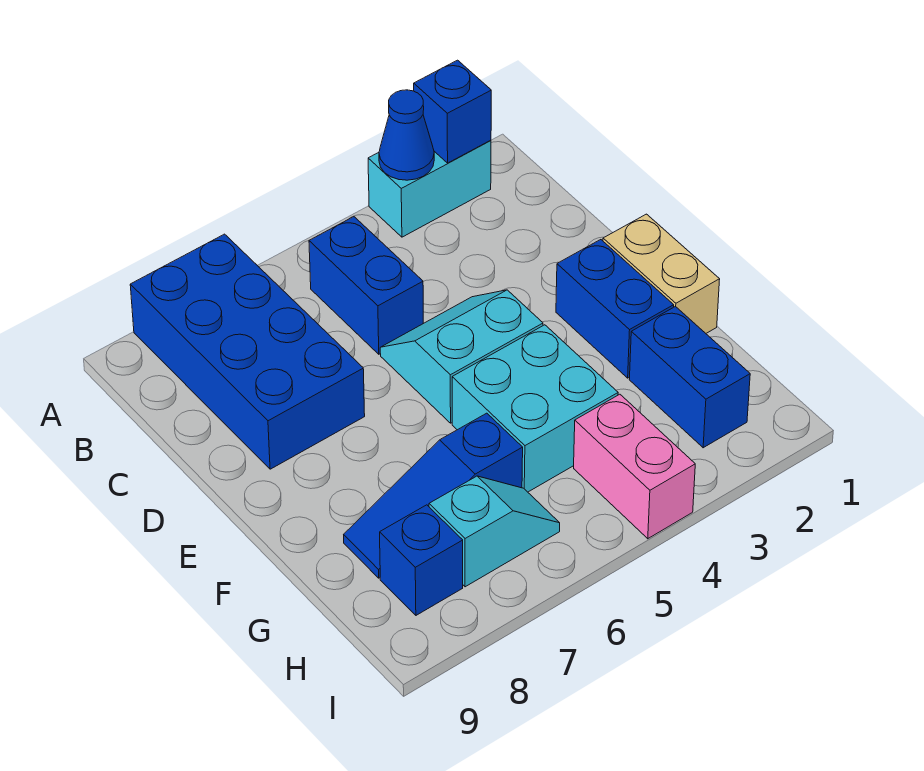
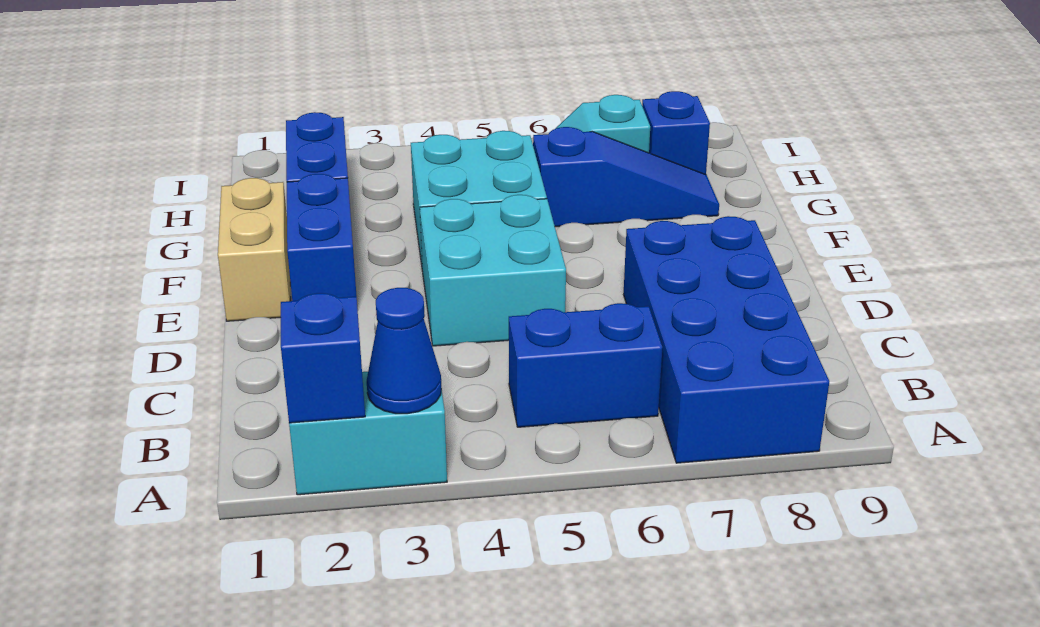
blue brick B5:C5 level 1 -> blue brick B5:B6 level 1
cyan slope D4:E5 level 1 top E -> cyan brick D4:E5 level 1
pink brick H4:I4 level 1 -> none

